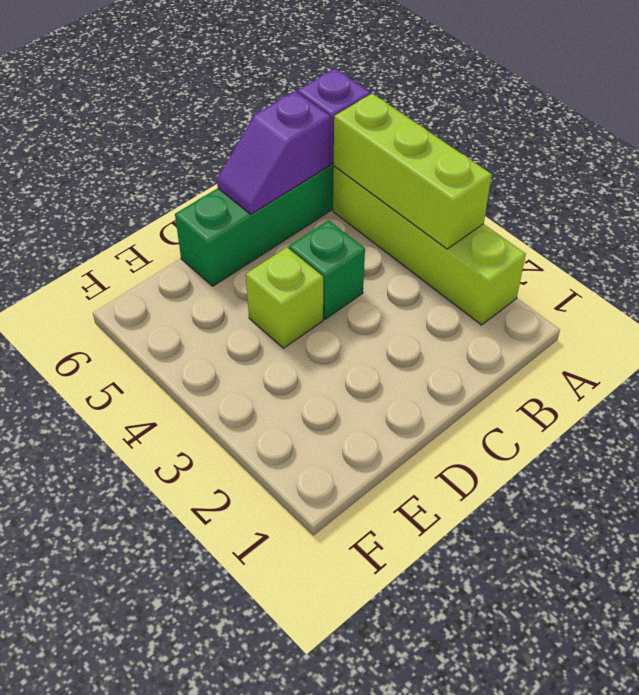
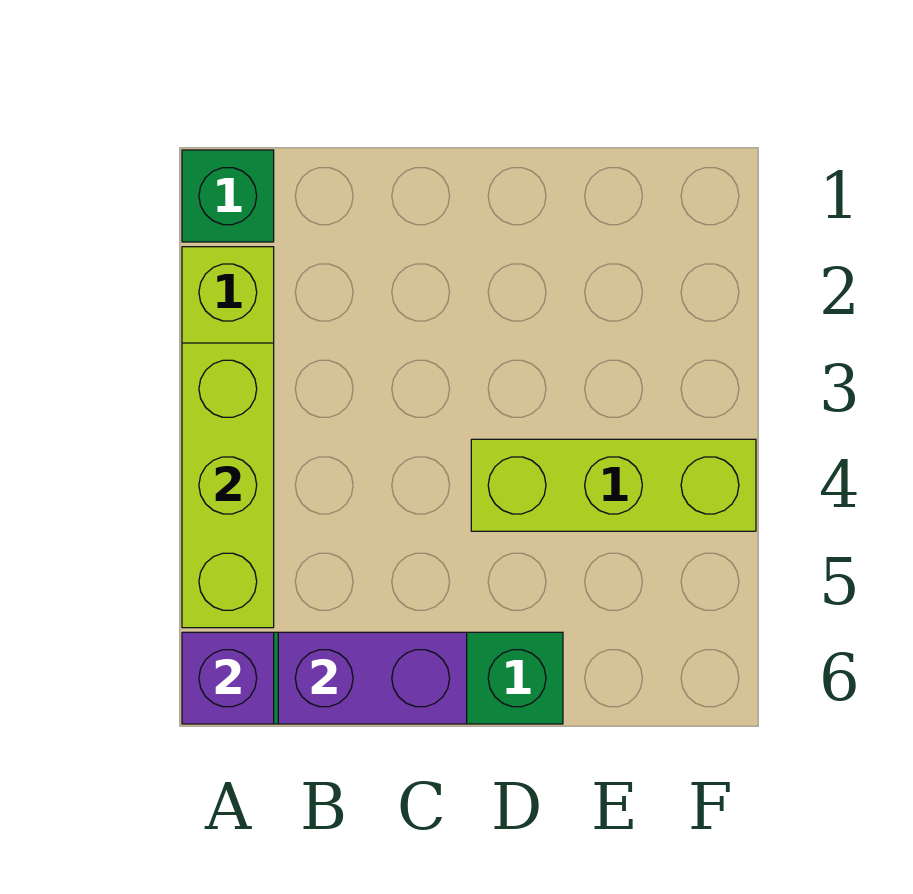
purple slope B6:C6 level 2 top B -> purple brick B6:C6 level 2
green brick C4 level 1 -> green brick A1 level 1
lime brick D4 level 1 -> lime brick D4:F4 level 1

